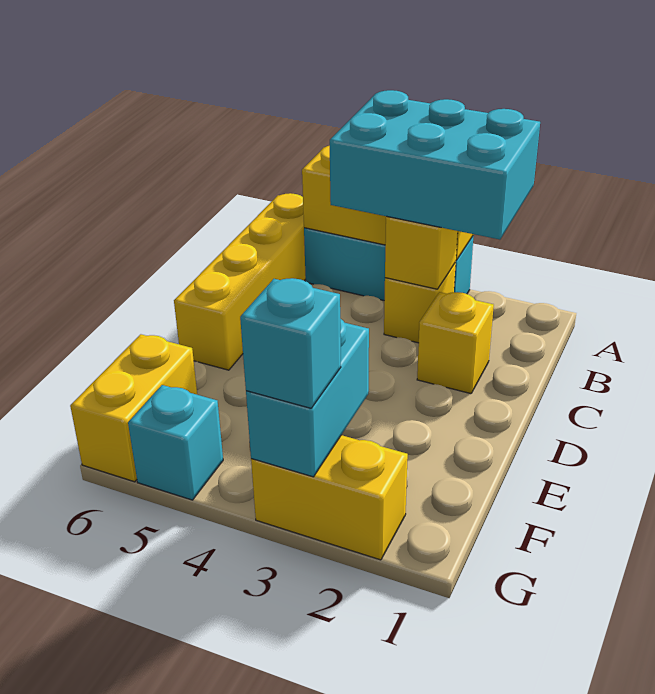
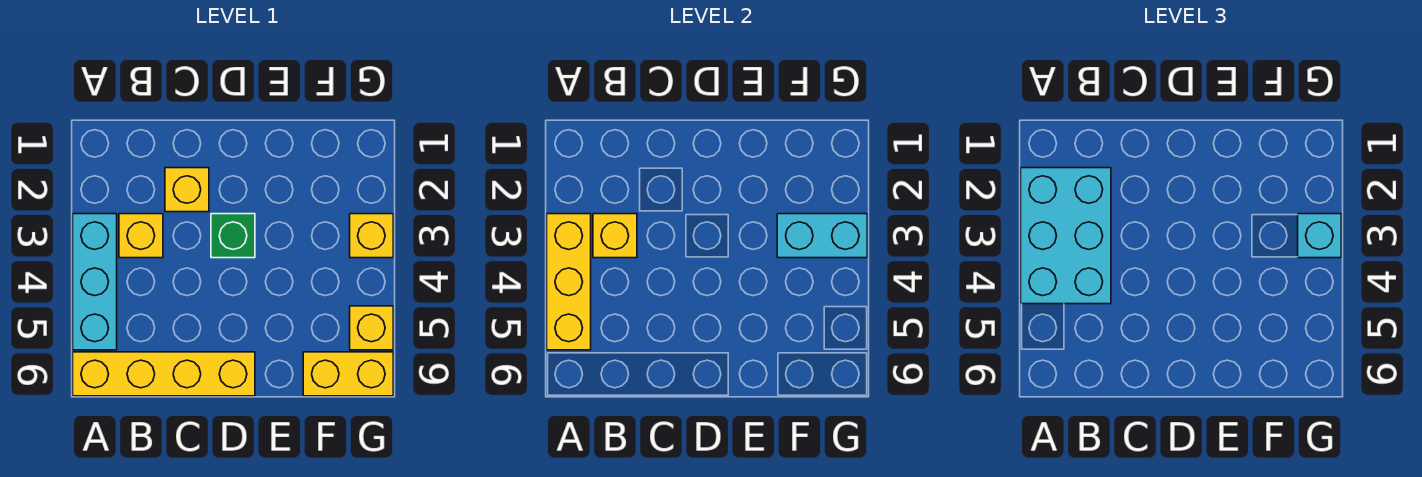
none -> green brick D3 level 1
yellow brick G2:G3 level 1 -> yellow brick G3 level 1
cyan brick G5 level 1 -> yellow brick G5 level 1

